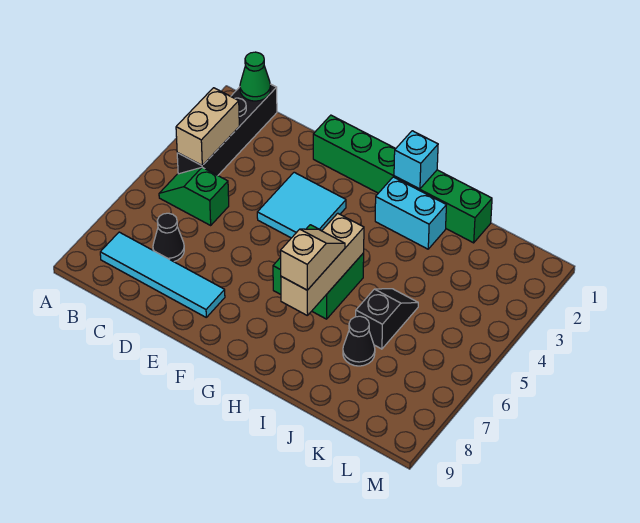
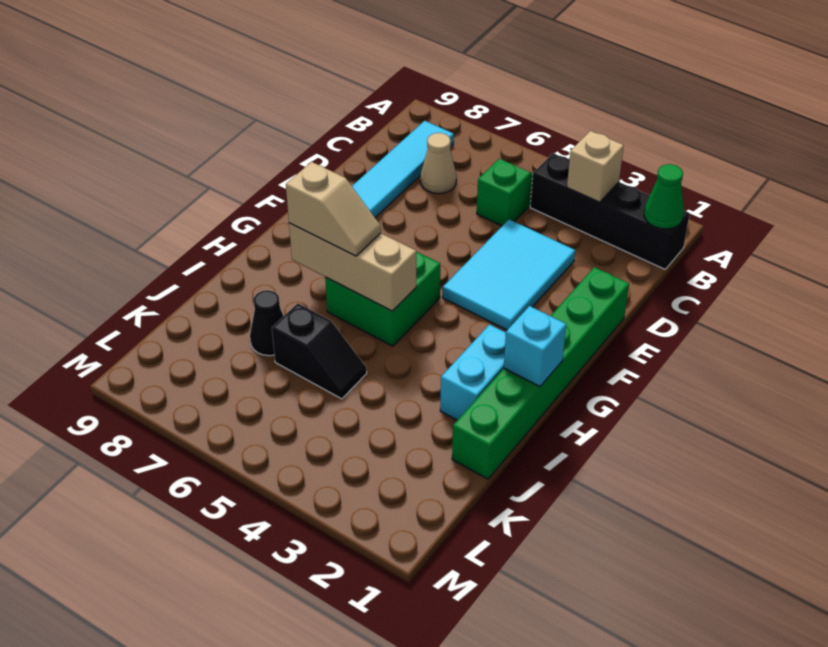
tan brick B3:B4 level 2 -> tan brick B3 level 2
black cone C7 level 1 -> tan cone C7 level 1
cyan tile E3:F4 level 1 -> cyan tile D3:F4 level 1

